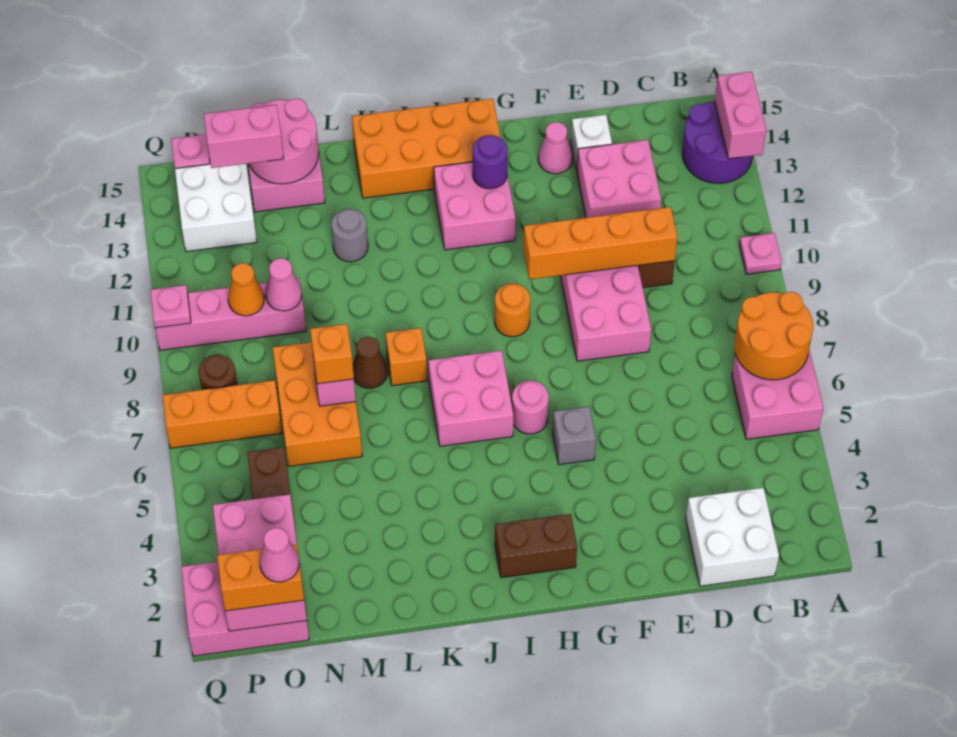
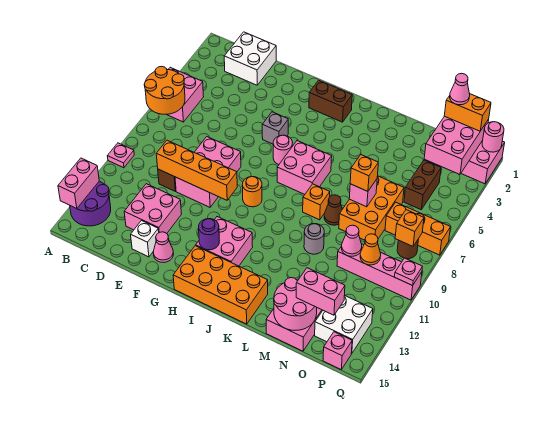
grey round brick L12 level 1 -> grey round brick L10 level 1
none -> orange brick P8 level 2
none -> pink round brick Q1 level 2

